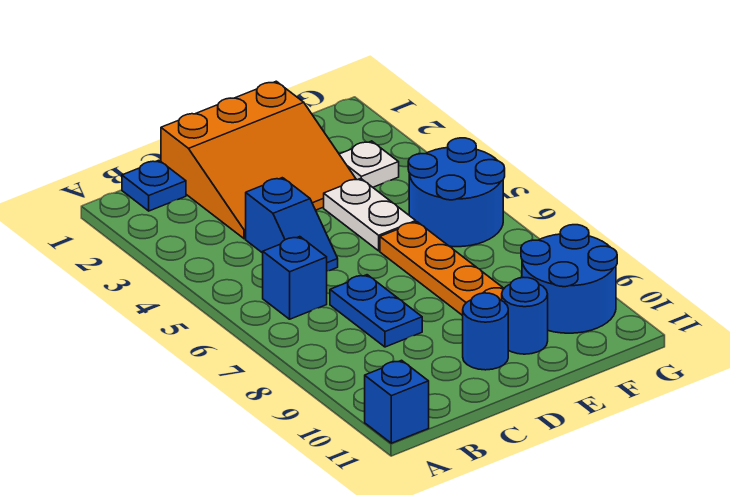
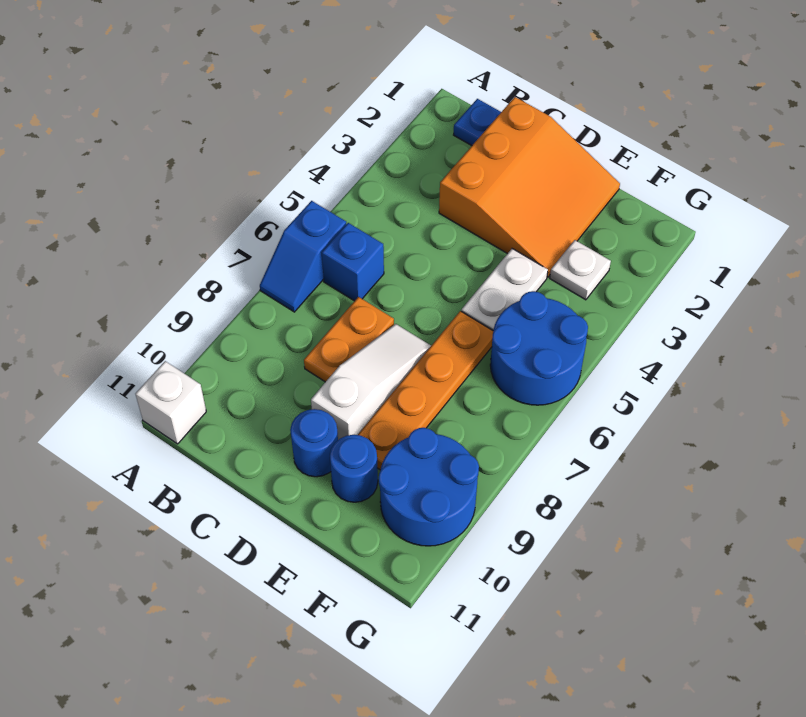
blue brick A11 level 1 -> white brick A11 level 1
orange slope C1:E3 level 1 top 1 -> orange slope C1:E3 level 1 top C
blue slope C4:C5 level 1 top 4 -> blue slope A6:A7 level 1 top 6
blue plate C7:C8 level 1 -> orange plate C7:C8 level 1
none -> white slope D7:D9 level 1 top 9

